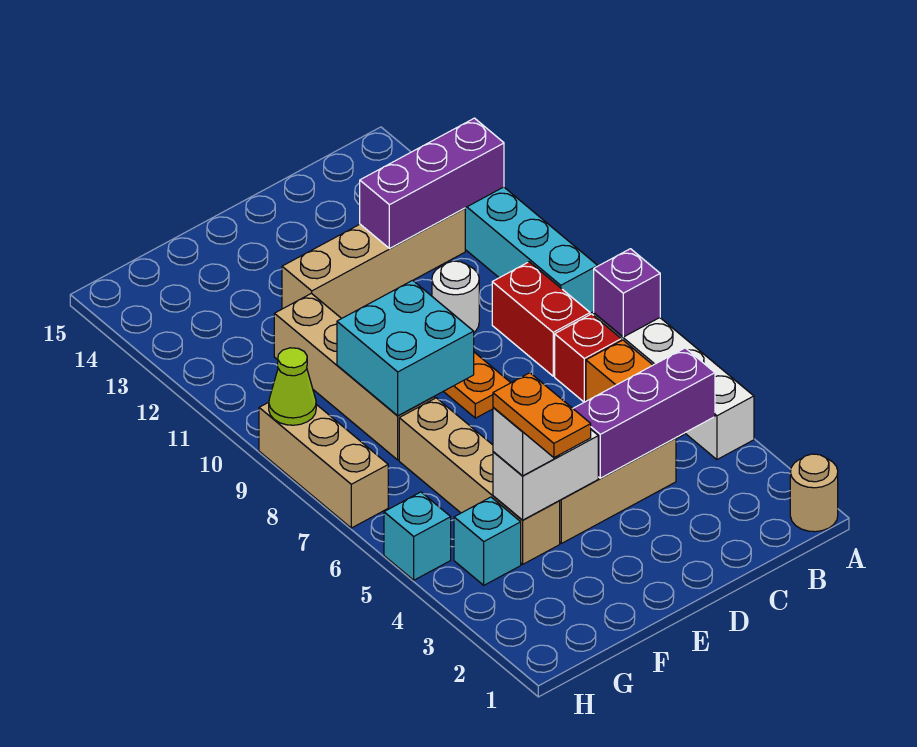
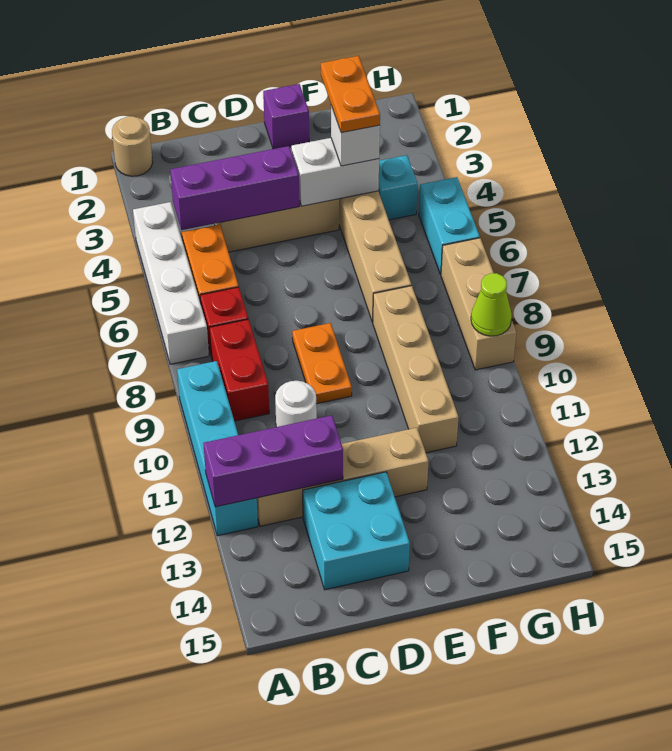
purple brick A7 level 2 -> purple brick E1 level 1
cyan brick E8:F9 level 2 -> cyan brick C13:D14 level 1
cyan brick H5 level 1 -> cyan brick H5:H6 level 1

